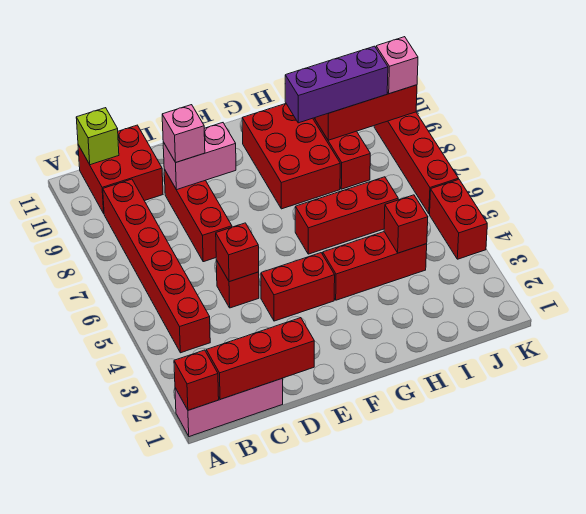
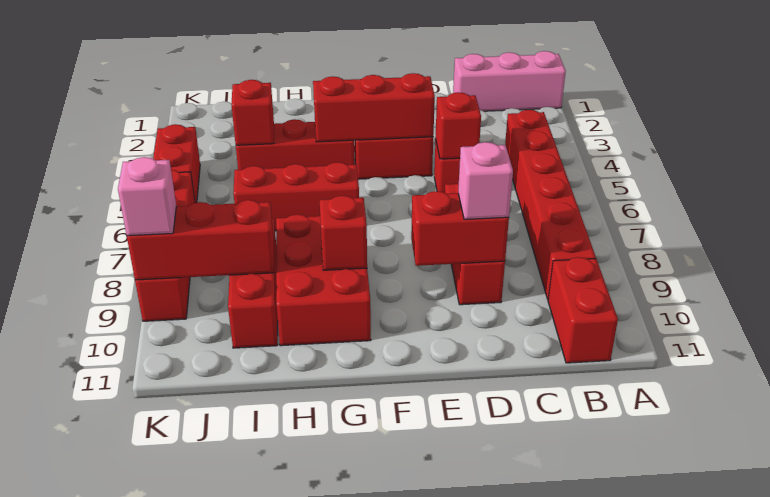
red brick A1 level 2 -> red brick G9 level 2
red brick B1:D1 level 2 -> red brick E4:G4 level 2
red brick B10:C11 level 1 -> red brick B10:B11 level 1
lime brick B11 level 2 -> none
pink brick D9:E9 level 2 -> red brick D9:E9 level 2
purple brick H9:J9 level 3 -> none

